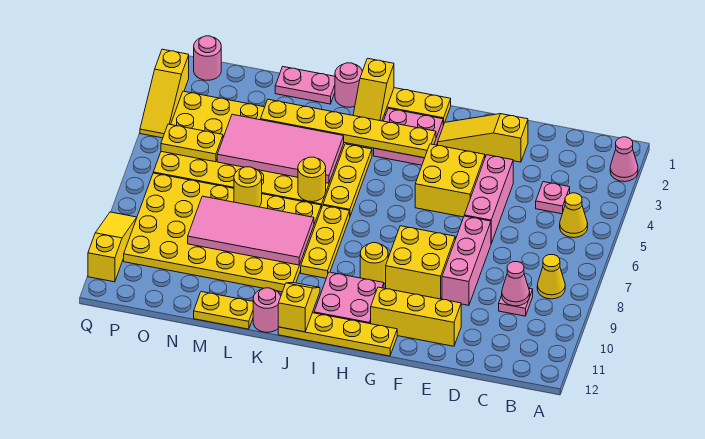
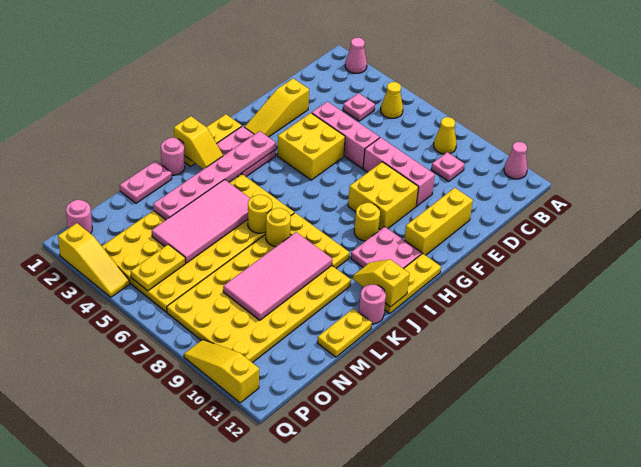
pink cone C9 level 2 -> pink cone A11 level 1
yellow plate G12:J12 level 1 -> yellow plate H12:J12 level 1
yellow plate H3:M3 level 2 -> pink plate H3:M3 level 2
yellow round brick M7 level 2 -> yellow round brick K7 level 2

